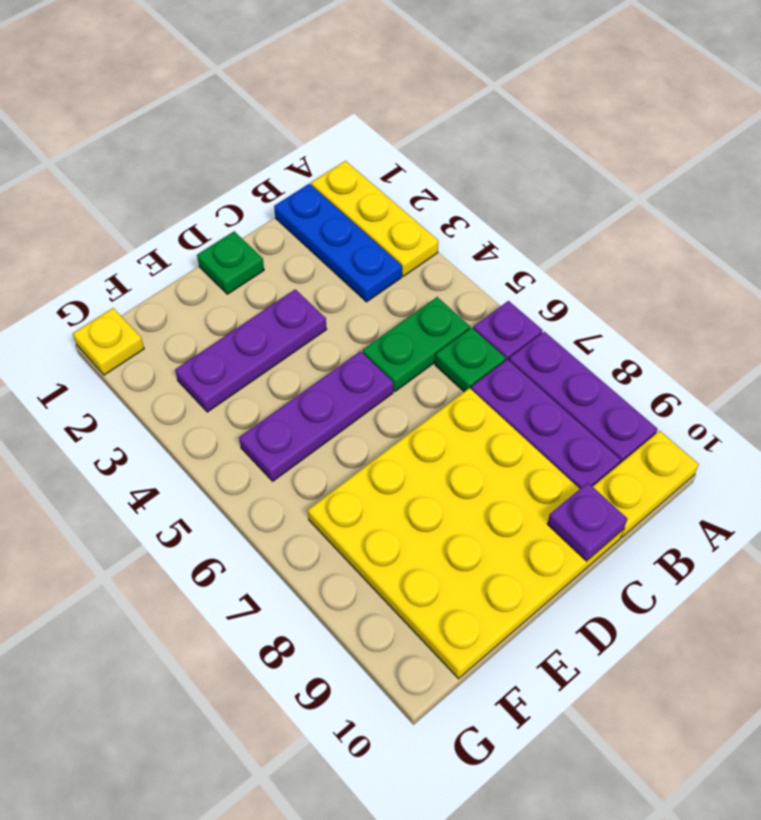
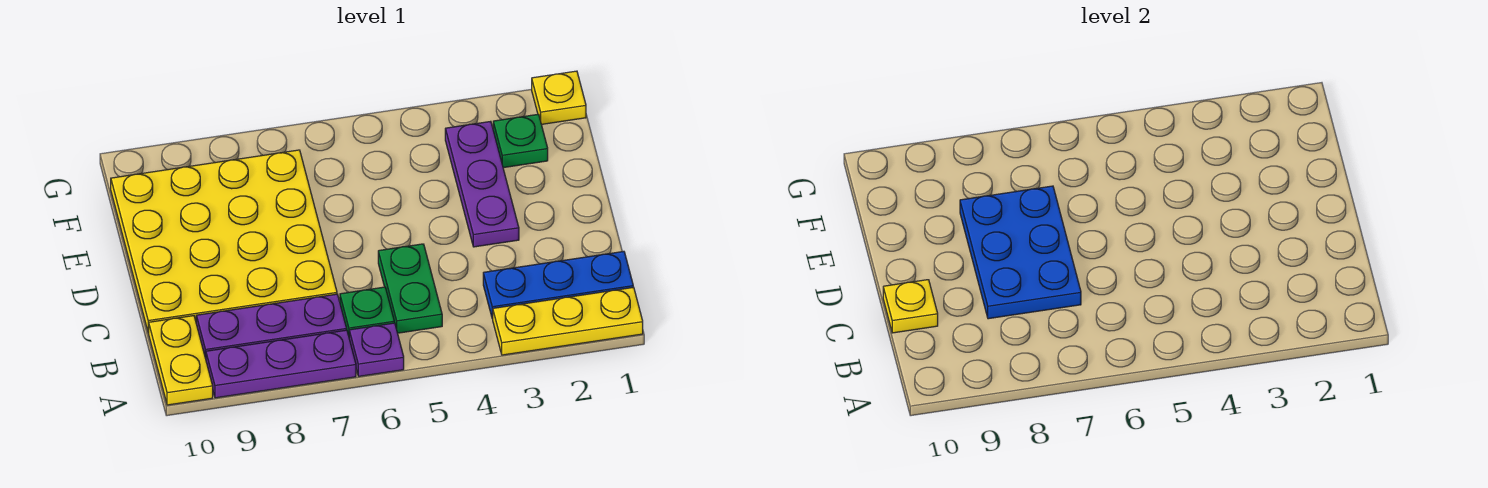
none -> blue plate C7:E8 level 2
purple plate C10 level 2 -> yellow plate C10 level 2
green plate D1 level 1 -> green plate F2 level 1
purple plate D5:F5 level 1 -> none

